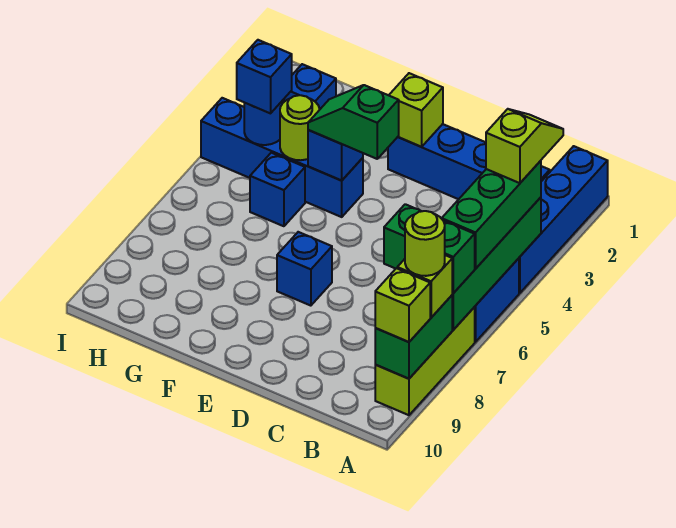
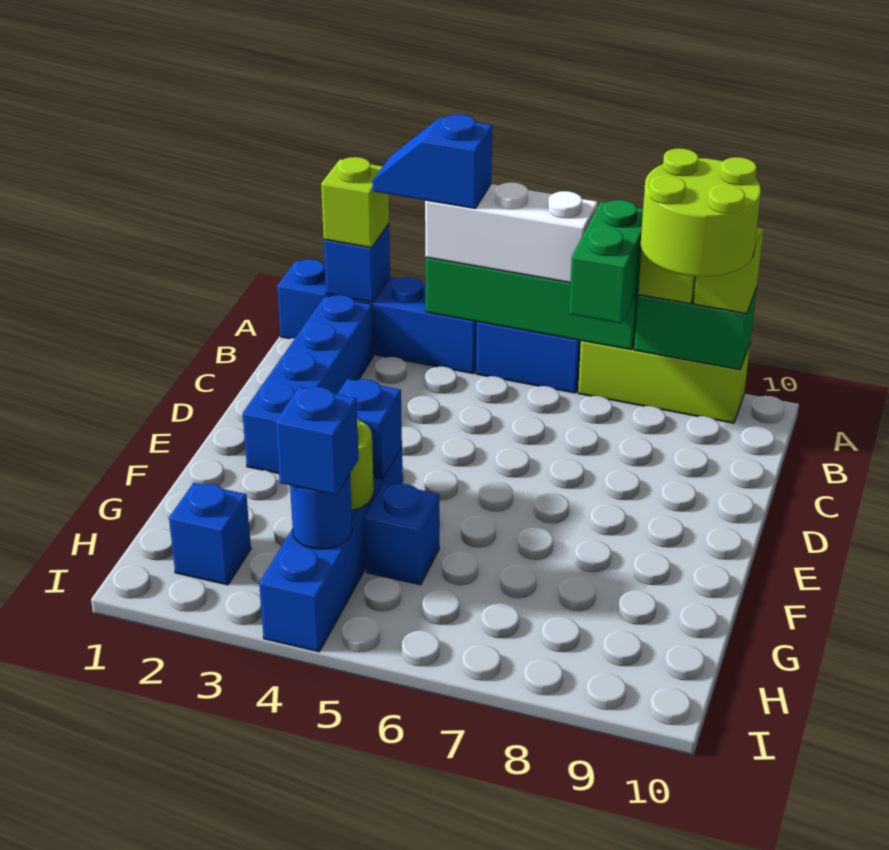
lime slope A3:A4 level 4 top 4 -> blue slope A3:A4 level 4 top 4
green brick A4:A6 level 3 -> white brick A4:A6 level 3
lime round brick A8 level 4 -> lime round brick A8:B9 level 4
lime brick E2 level 2 -> lime brick A2 level 3
green slope E4:F4 level 3 top E -> none
blue brick E7 level 1 -> blue brick A2 level 2

